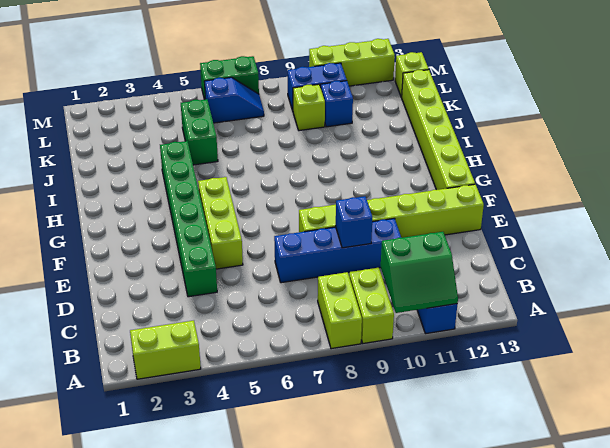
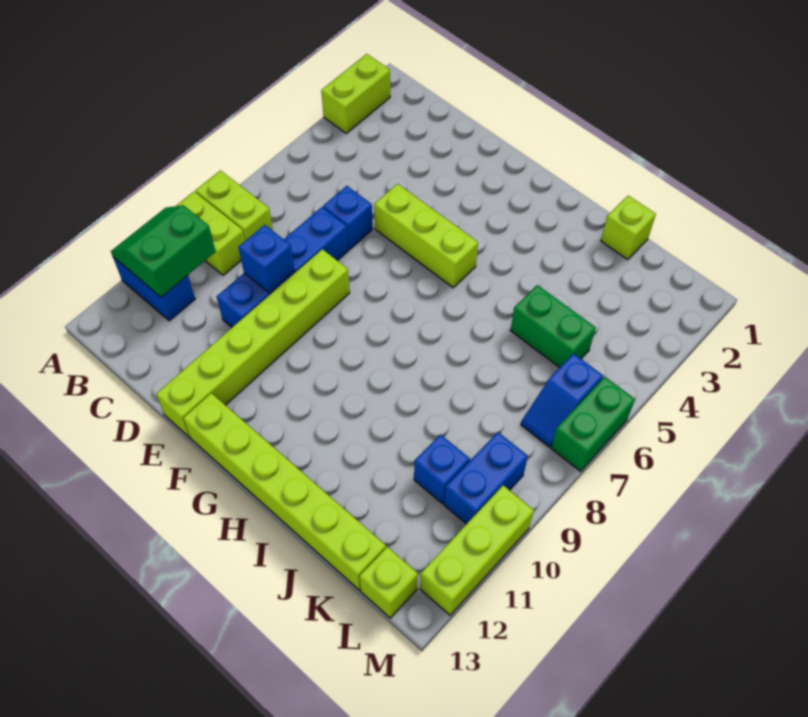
green brick D4:I4 level 1 -> none
none -> blue brick D6 level 1
lime brick K9 level 1 -> lime brick J1 level 1

